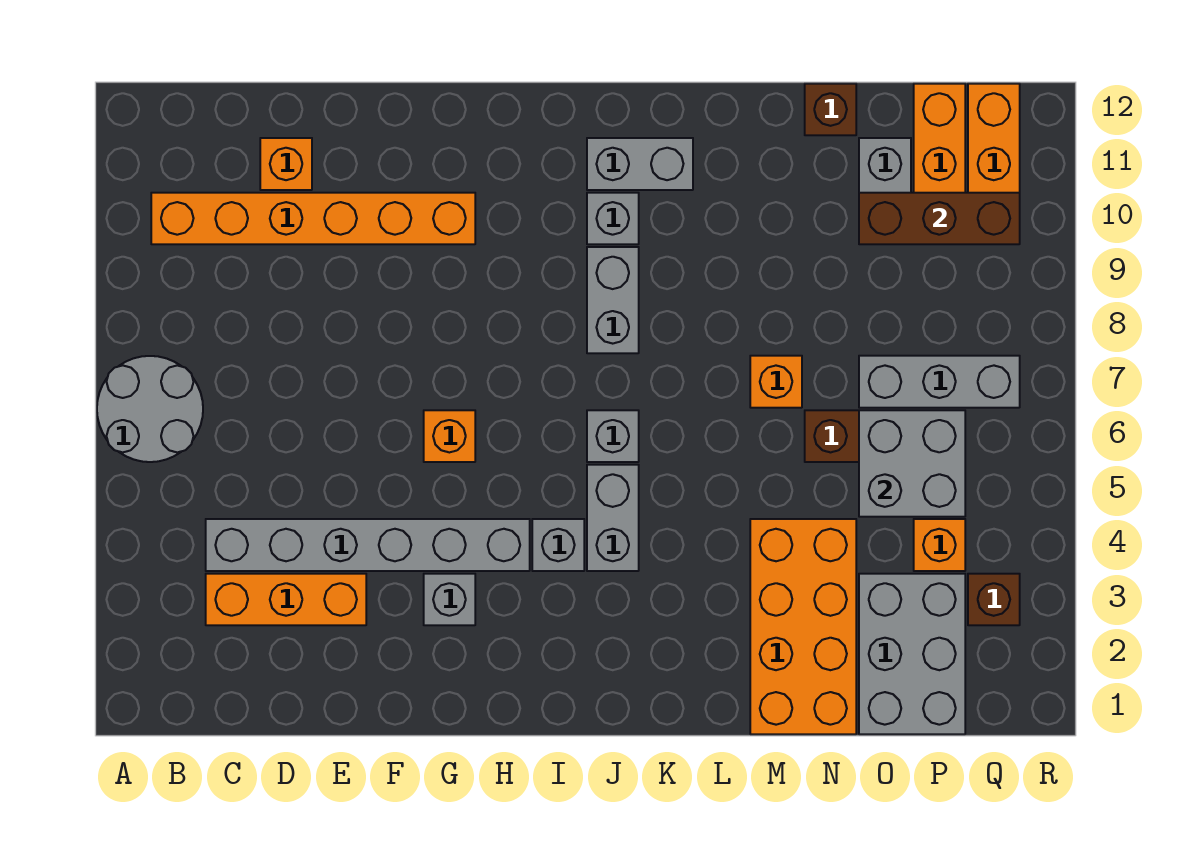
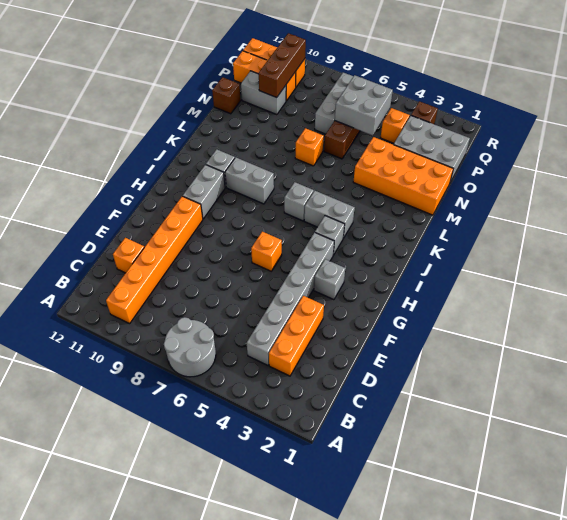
grey brick J11:K11 level 1 -> grey brick H10:I10 level 1

